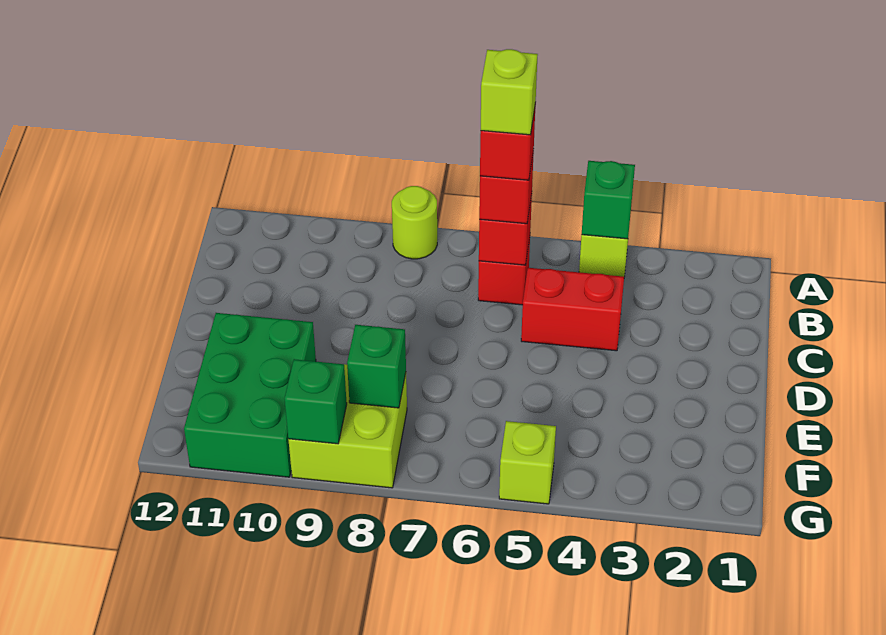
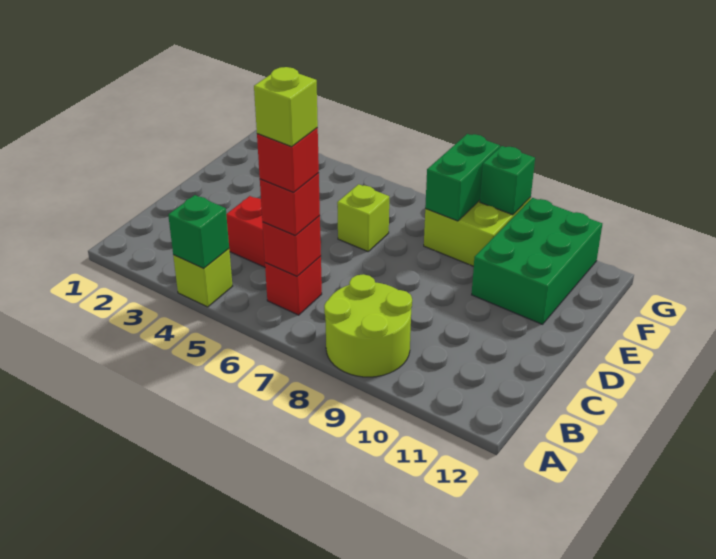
lime round brick A8 level 1 -> lime round brick A8:B9 level 1
green brick F8 level 2 -> green brick F8:G8 level 2
lime brick G5 level 1 -> lime brick E6 level 1

